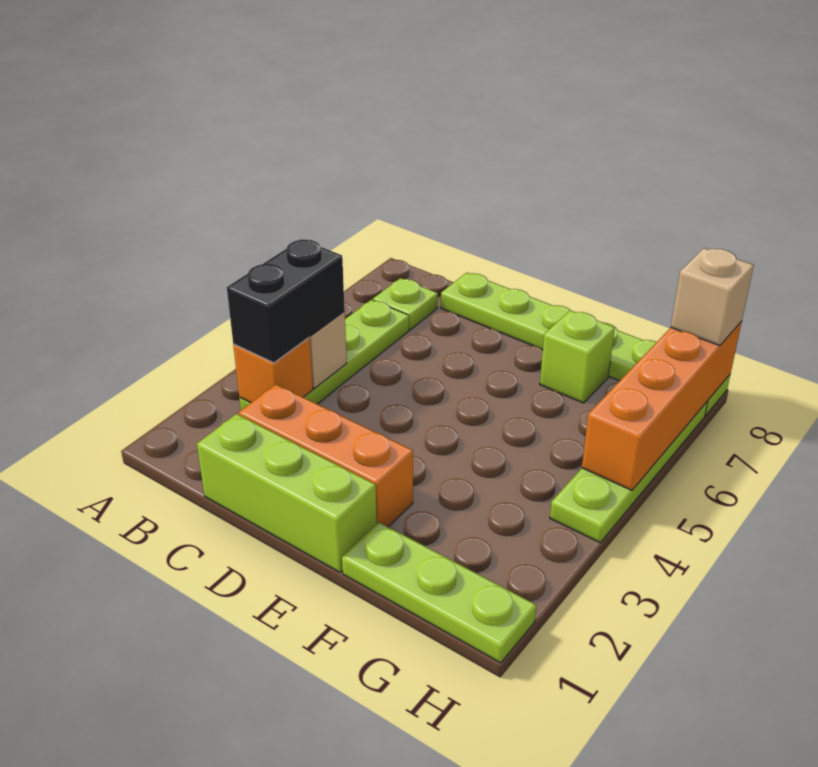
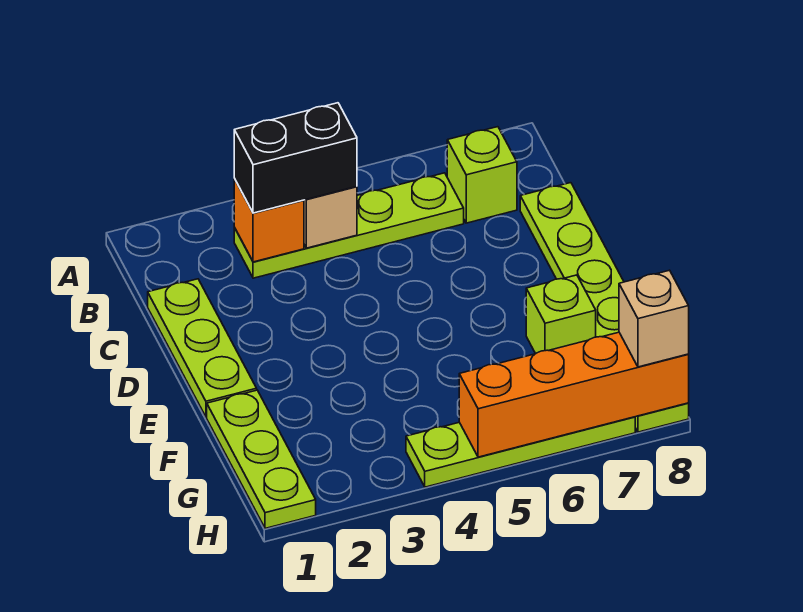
lime plate B7 level 1 -> lime brick B7 level 1
lime brick C1:E1 level 1 -> lime plate C1:E1 level 1
orange brick C2:E2 level 1 -> none

